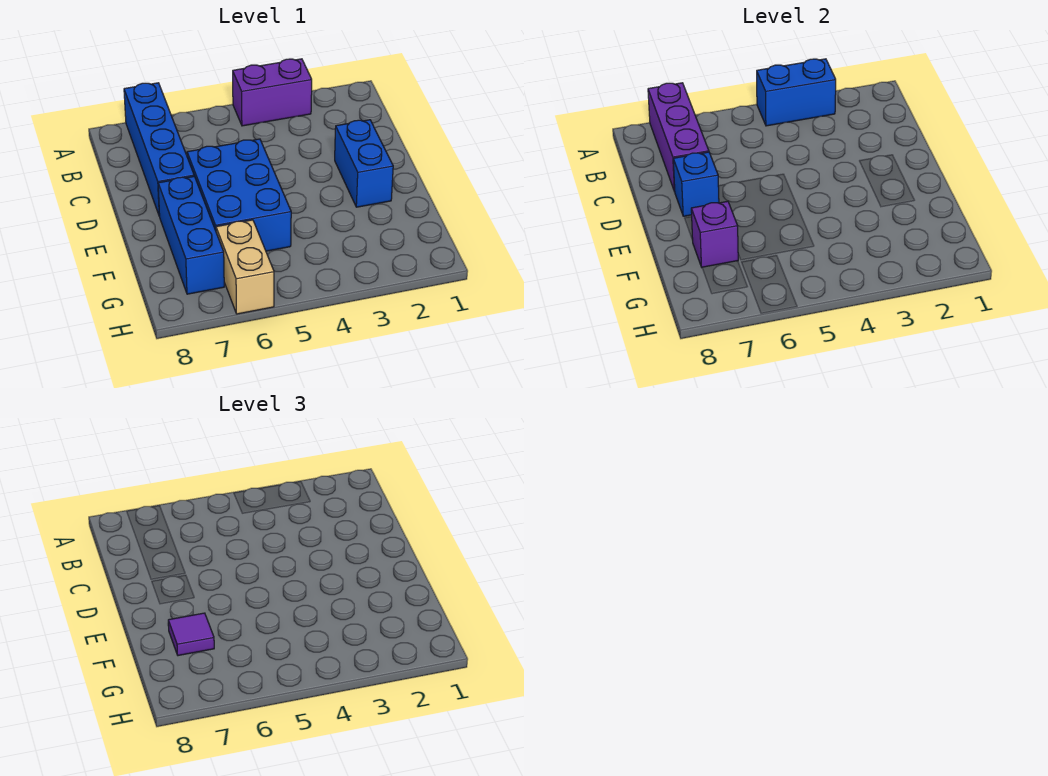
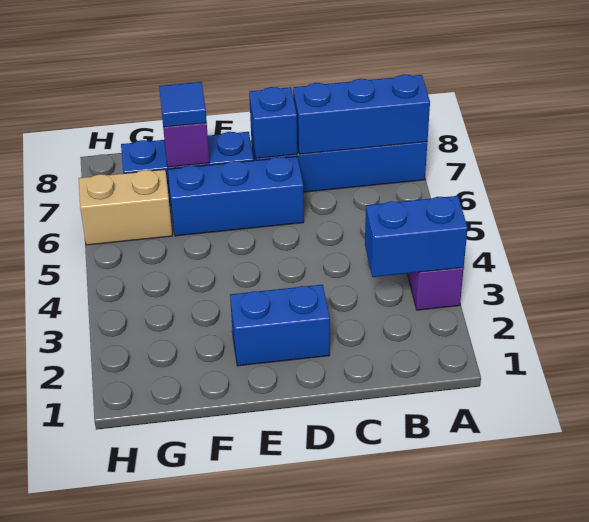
blue brick A3:A4 level 2 -> blue brick A3:B3 level 2
purple brick A7:C7 level 2 -> blue brick A7:C7 level 2
blue brick D5:F6 level 1 -> blue brick D6:F6 level 1
purple tile F7 level 3 -> blue tile F7 level 3

